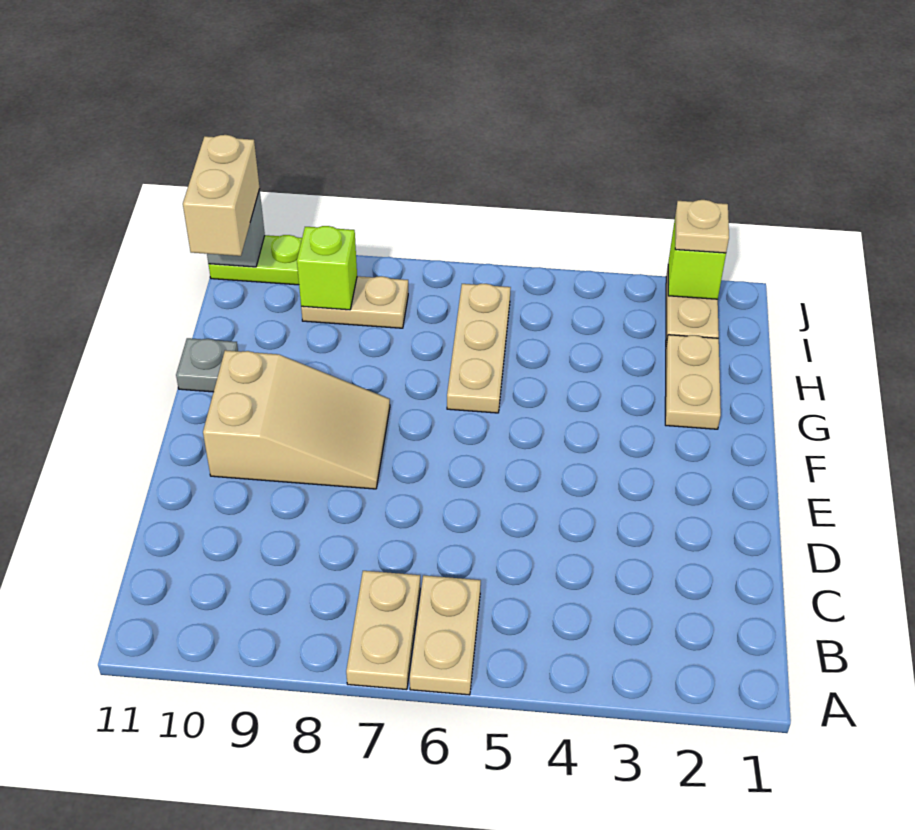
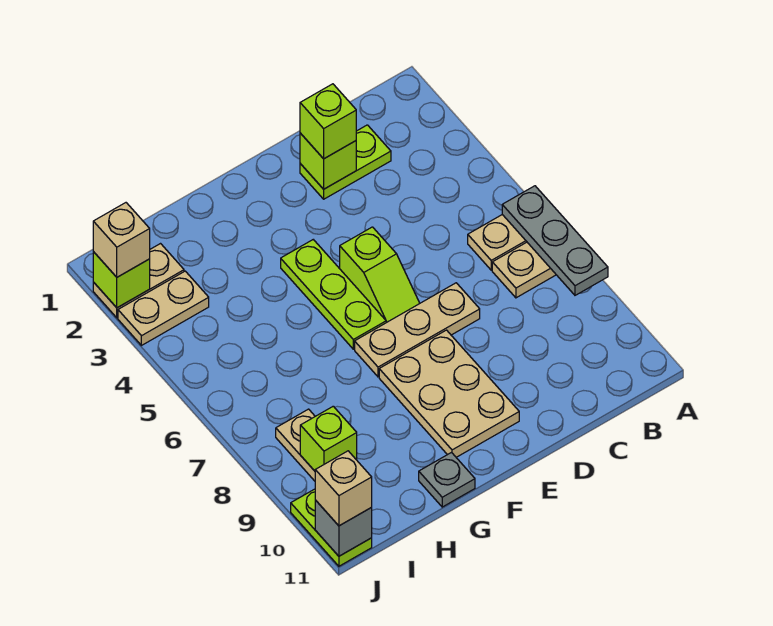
none -> grey plate A6:A8 level 2
none -> lime plate C2:D2 level 1
none -> lime brick D2 level 2
none -> lime brick D2 level 3
none -> lime slope E5:E6 level 1 top 5
tan slope E8:F10 level 1 top 10 -> tan plate E8:F10 level 1
none -> lime plate F4:F6 level 1
tan plate G2:H2 level 1 -> tan plate I3:J3 level 1
tan plate G6:I6 level 1 -> tan plate D7:F7 level 1
tan brick I11:J11 level 3 -> tan brick J11 level 3
tan plate J2 level 3 -> tan brick J2 level 3

